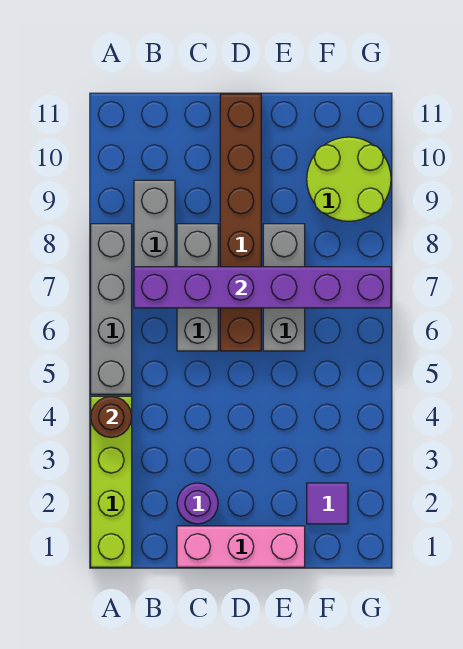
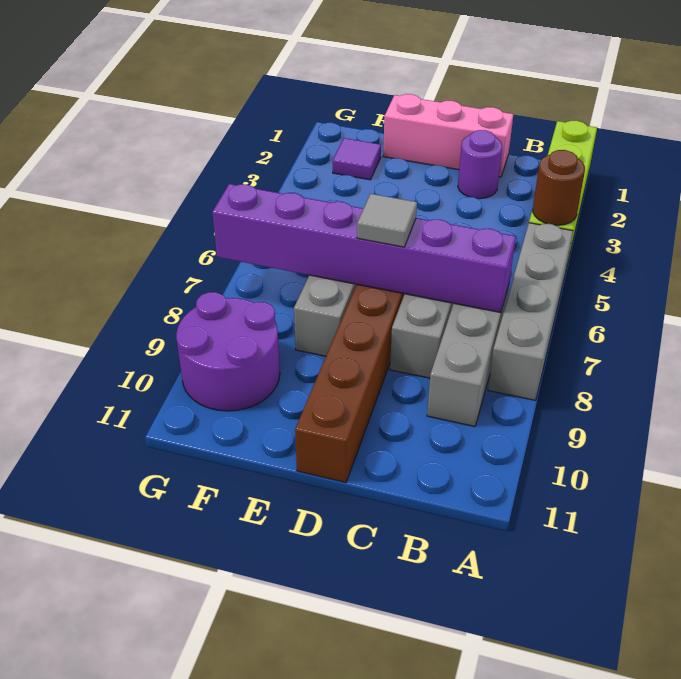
none -> grey tile D7 level 3
lime round brick F9:G10 level 1 -> purple round brick F9:G10 level 1

